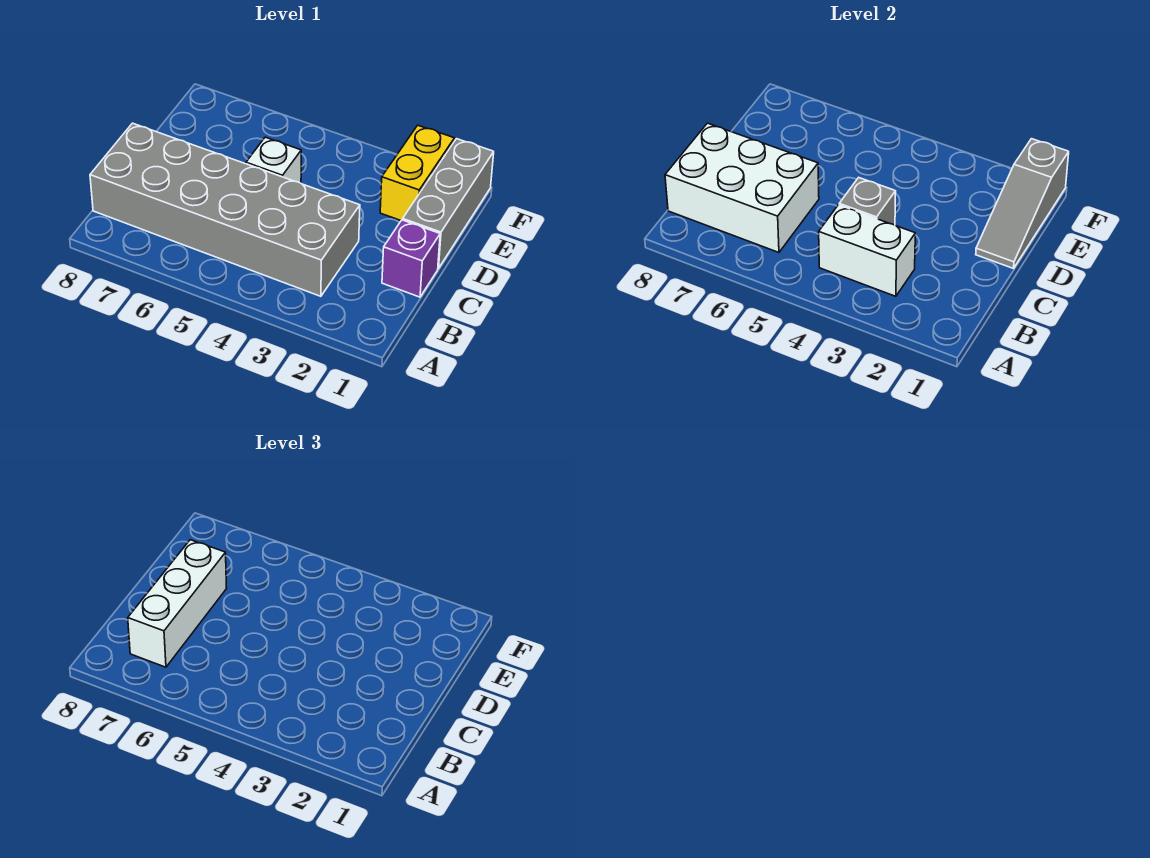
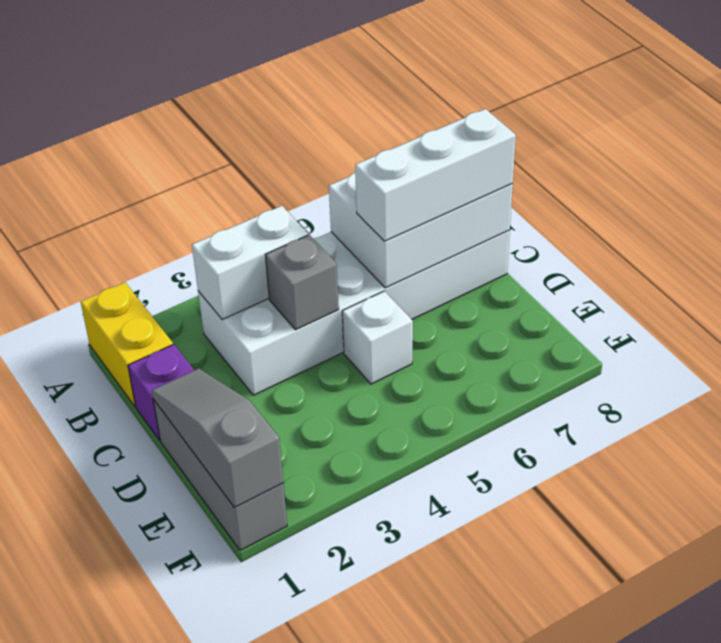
grey brick B3:C8 level 1 -> white brick B3:C8 level 1
white brick B7:D7 level 3 -> white brick C6:C8 level 3
yellow brick E2:F2 level 1 -> yellow brick A1:B1 level 1

